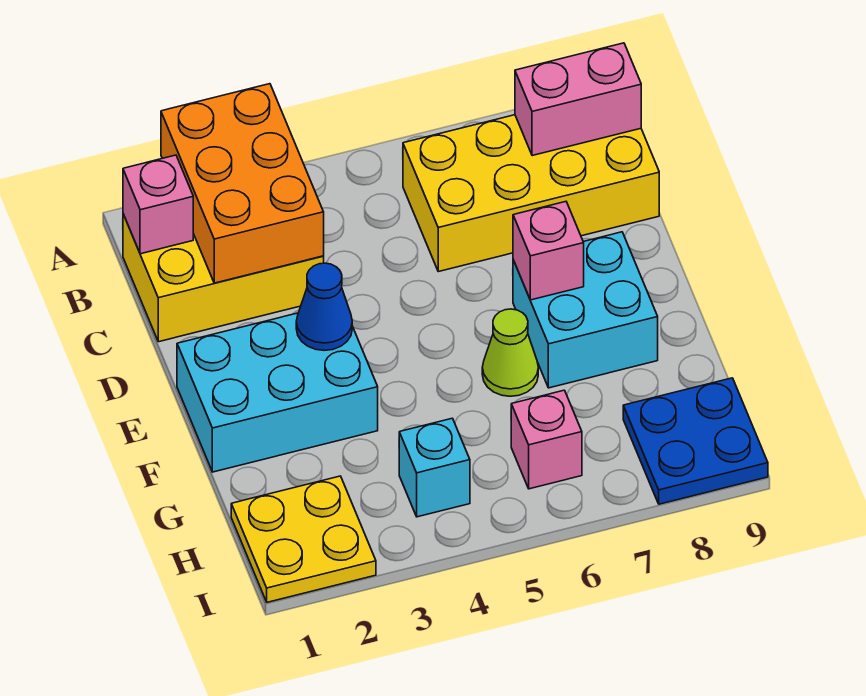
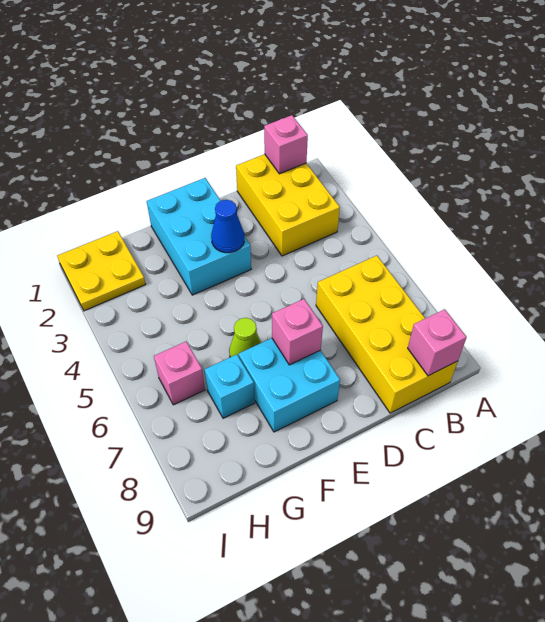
orange brick A2:C3 level 2 -> none
pink brick B8:B9 level 2 -> pink brick B9 level 2
cyan brick H4 level 1 -> cyan brick G7 level 1
blue plate H8:I9 level 1 -> none

